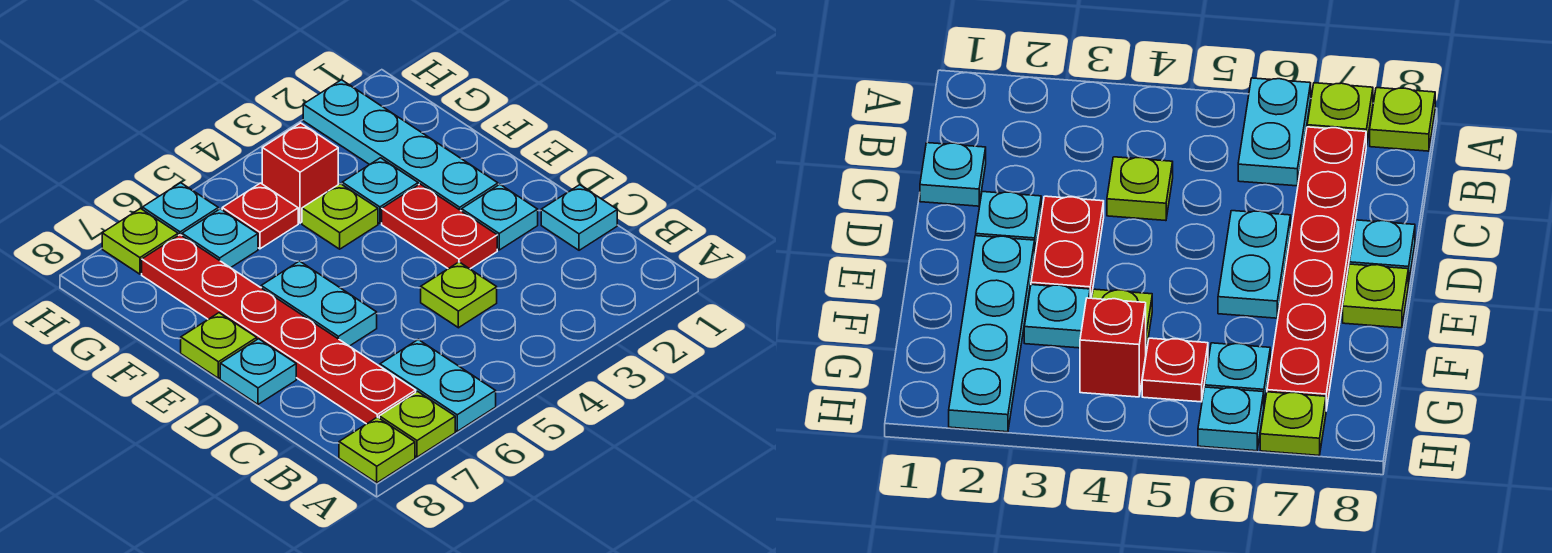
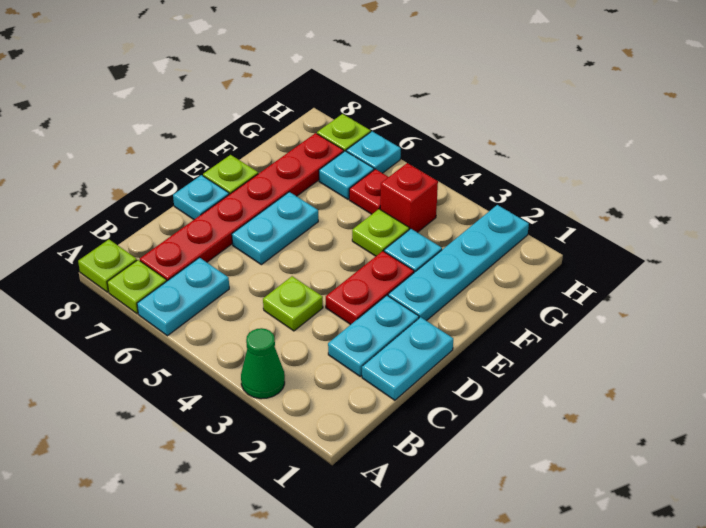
none -> green cone A3 level 1
cyan plate C1 level 1 -> cyan plate C1:D1 level 1
cyan plate D2 level 1 -> cyan plate C2:D2 level 1

